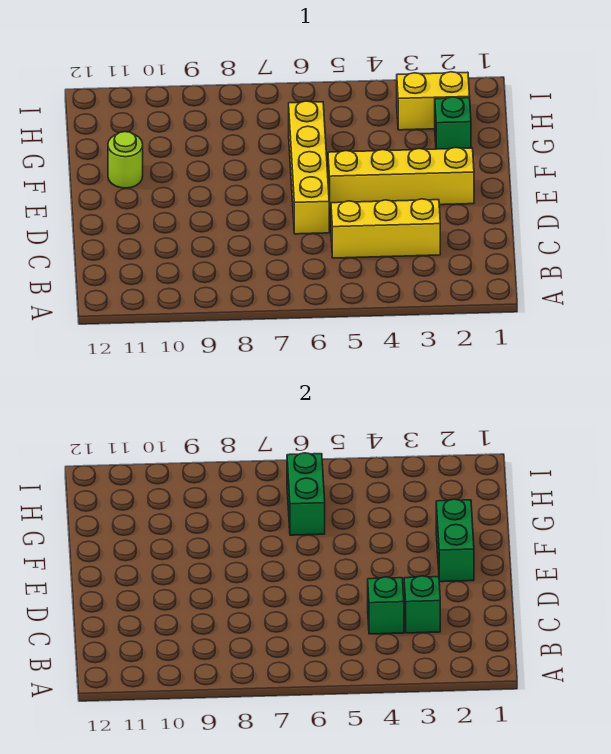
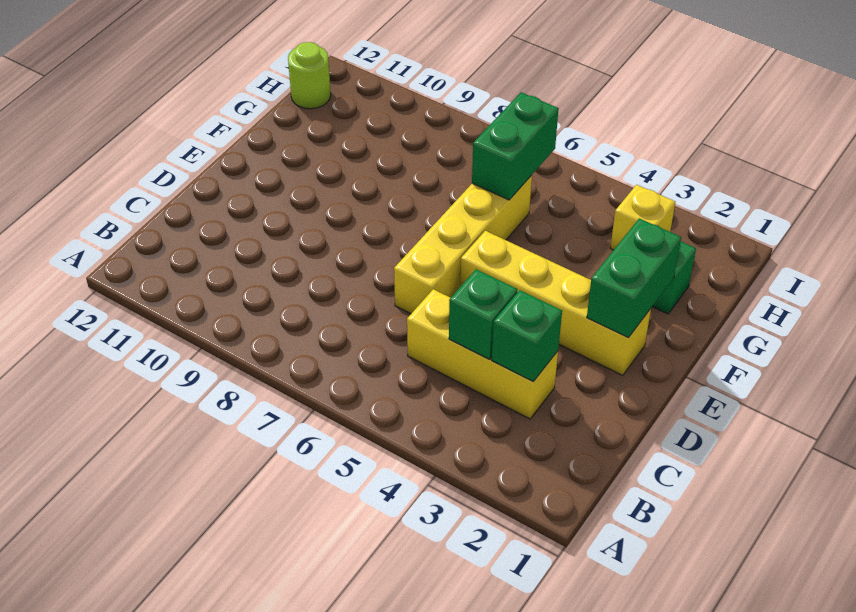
lime round brick F11 level 1 -> lime round brick H12 level 1
yellow brick H2:H3 level 1 -> yellow brick H3 level 1

